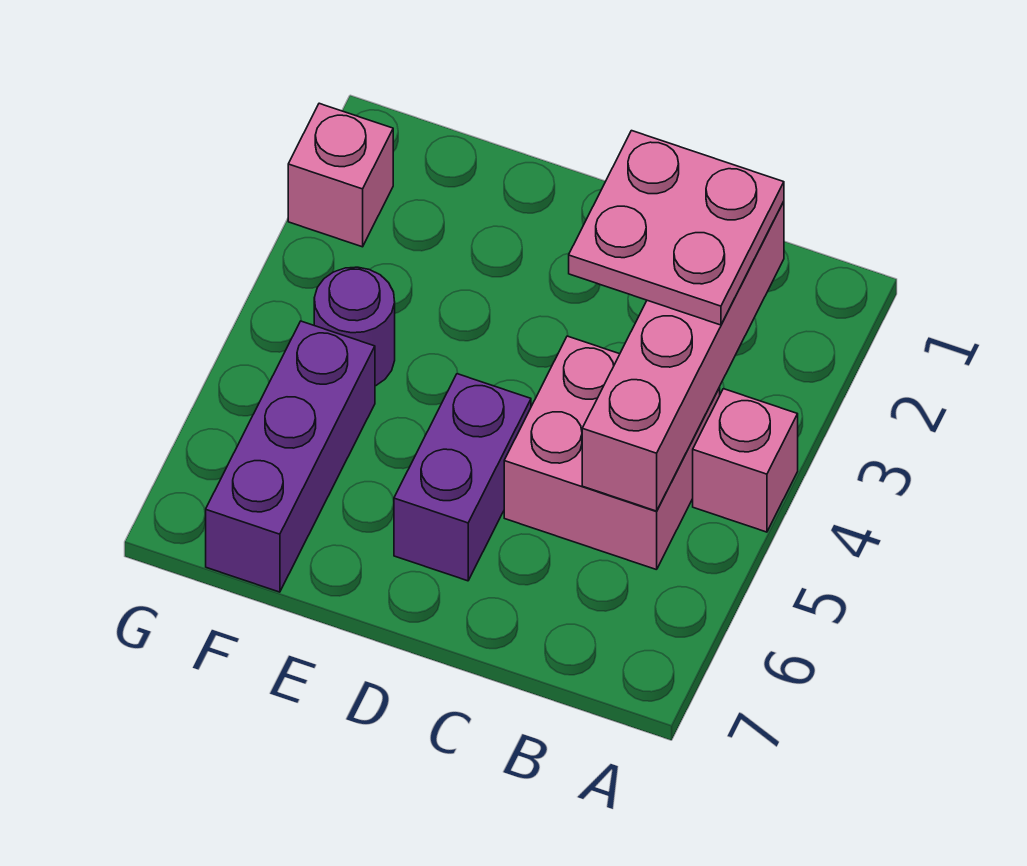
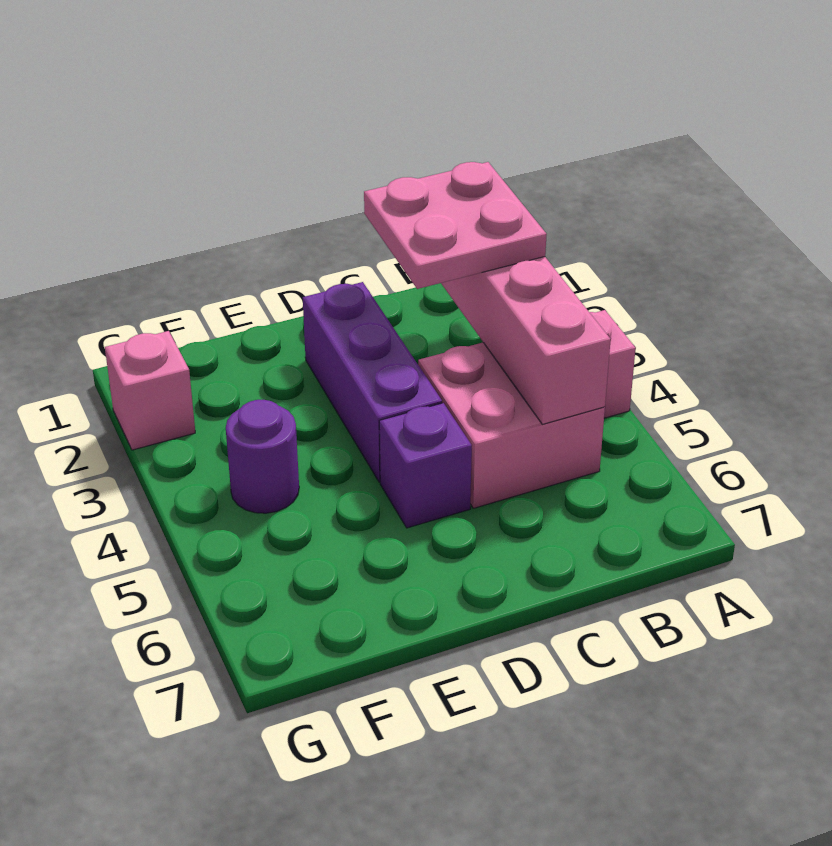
purple brick D5:D6 level 1 -> purple brick D5 level 1
purple brick F5:F7 level 1 -> purple brick D2:D4 level 1

